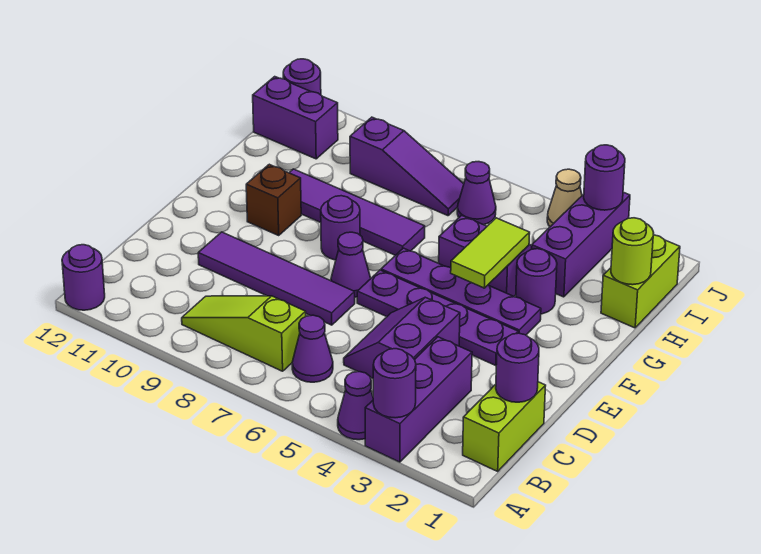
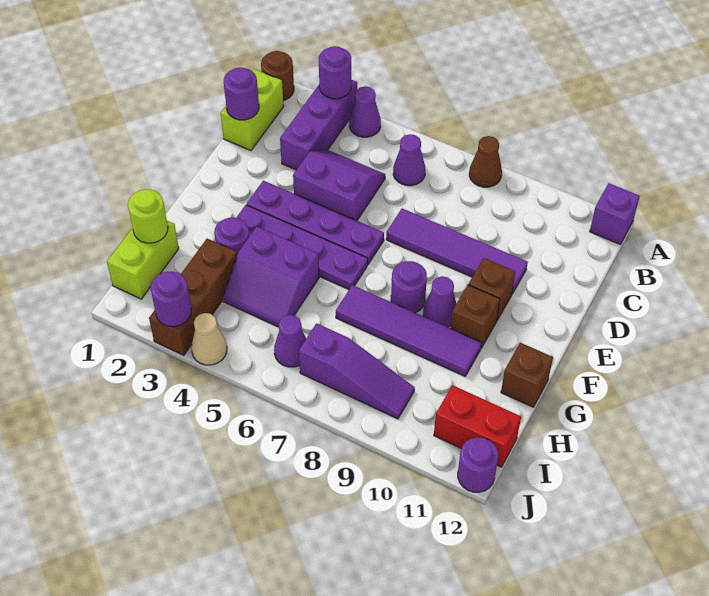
none -> brown round brick A1 level 1
none -> brown cone A8 level 1
purple round brick A12 level 1 -> purple brick A12 level 1
lime slope B7:B9 level 1 top 7 -> none
purple slope C4:D5 level 1 top 4 -> purple slope C4:D5 level 1 top D
purple cone E7 level 1 -> purple cone F9 level 1
none -> brown brick E10 level 1
lime tile F4:G4 level 2 -> none
none -> brown brick G12 level 1
purple brick H3:J3 level 1 -> brown brick H3:J3 level 1
purple slope I7:I9 level 1 top 9 -> purple slope I7:I9 level 1 top 7
purple brick I11:I12 level 1 -> red brick I11:I12 level 1

